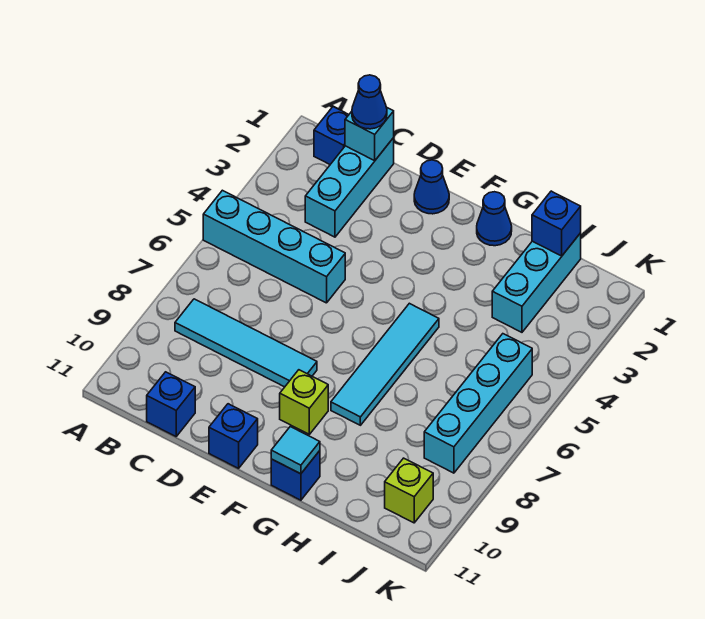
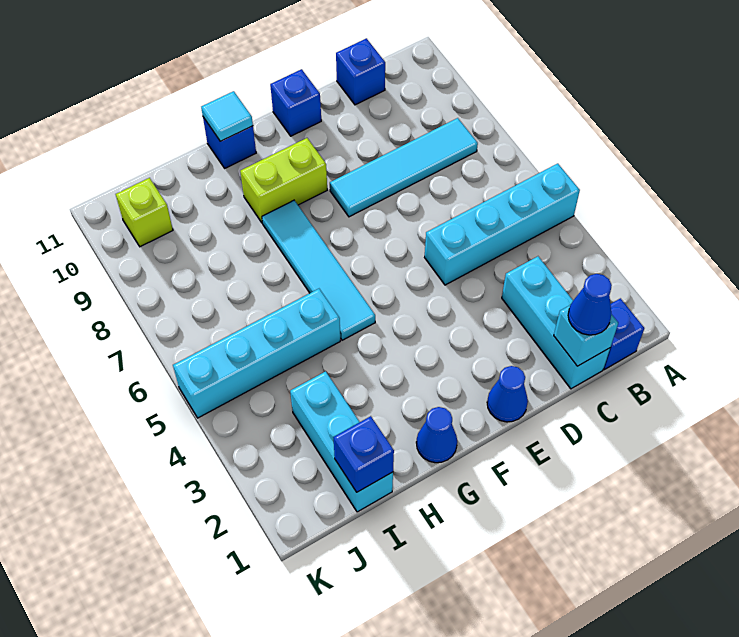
lime brick F9 level 1 -> lime brick F9:G9 level 1
cyan brick J5:J8 level 1 -> cyan brick H5:K5 level 1

